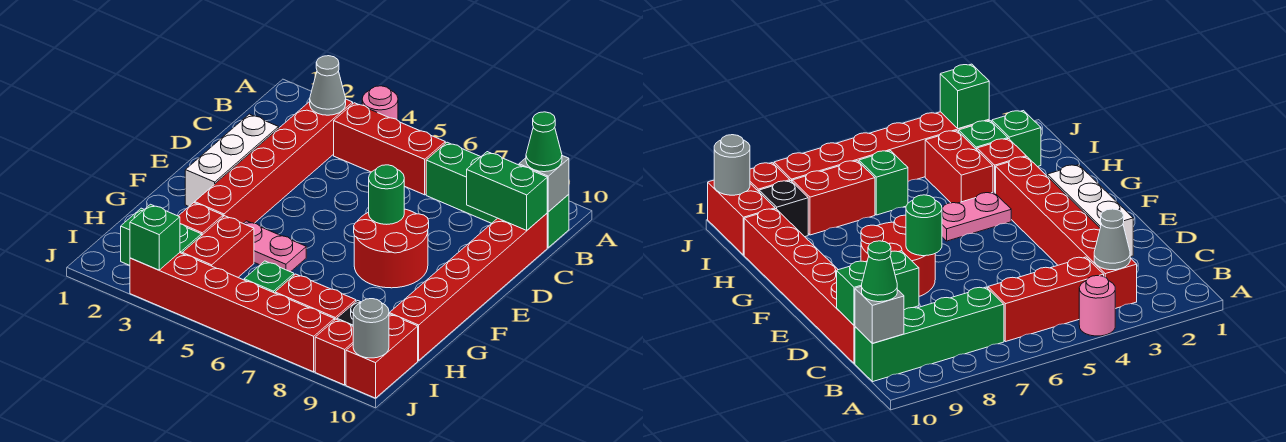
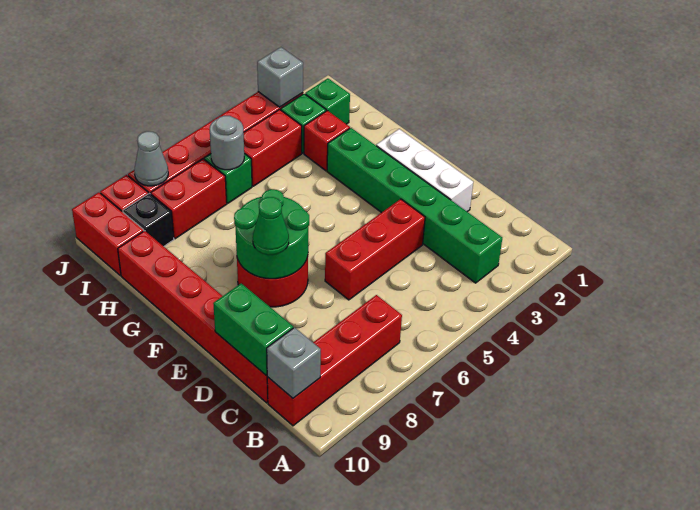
pink round brick A4 level 1 -> none
red brick B3:G3 level 1 -> green brick B3:G3 level 1
grey cone B3 level 2 -> grey cone J8 level 2
red brick B4:B6 level 1 -> red brick D4:D6 level 1
green brick B7:B10 level 1 -> red brick B7:B10 level 1
green cone B10 level 3 -> green cone E8 level 3
green brick C9:C10 level 2 -> green brick C10:D10 level 2
green round brick E7 level 2 -> green round brick E7:F8 level 2
pink plate G4:G5 level 1 -> none
red brick H4:I4 level 1 -> red brick I4:I5 level 1
green brick J3 level 2 -> grey brick J3 level 2
grey round brick J10 level 2 -> grey round brick I6 level 2

